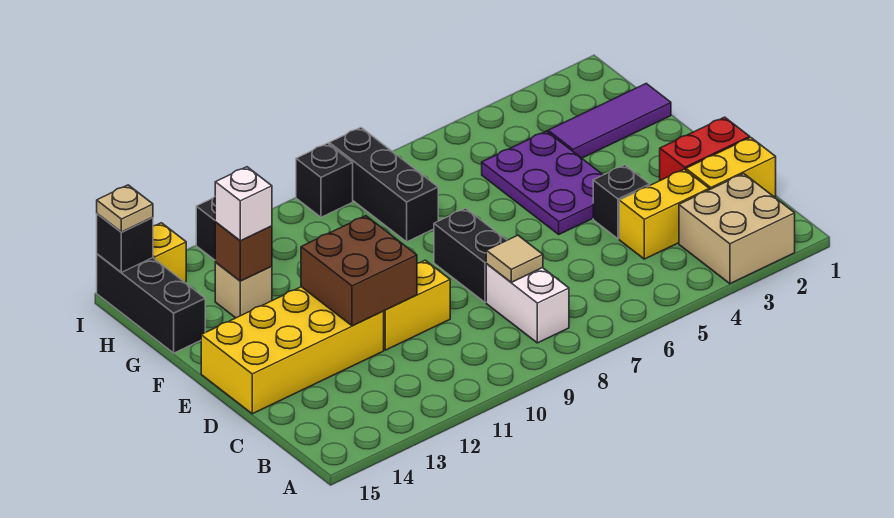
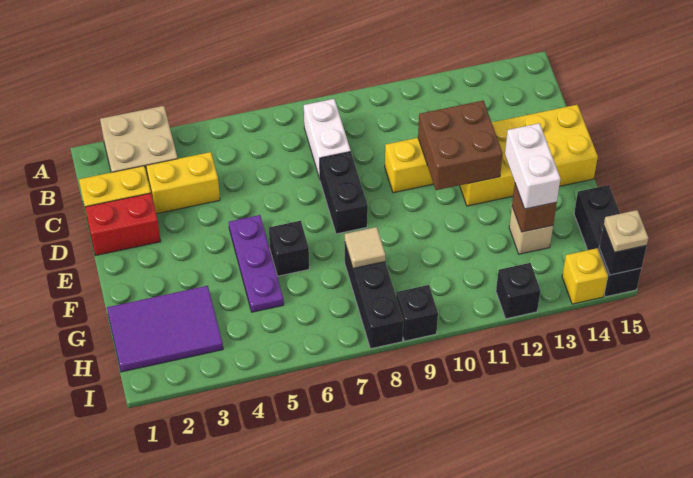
tan tile C8 level 2 -> tan tile G8 level 2
black brick D4 level 1 -> black brick F6 level 1
purple plate E4:G5 level 1 -> purple plate E5:G5 level 1
purple tile G1:G3 level 1 -> purple tile G1:H3 level 1
white brick G13 level 3 -> white brick F13:G13 level 3

